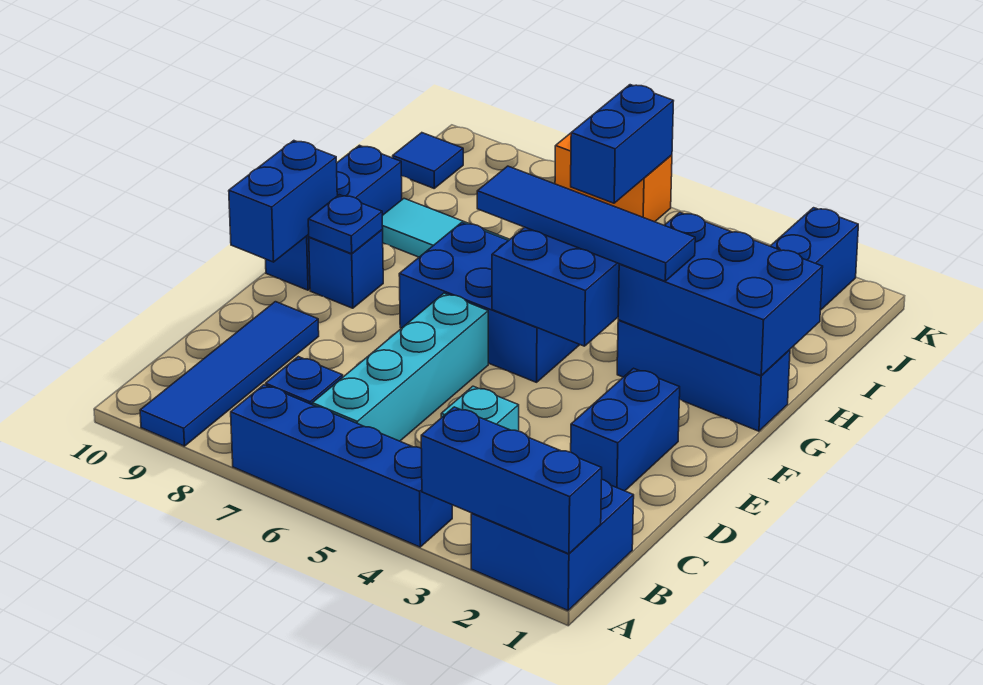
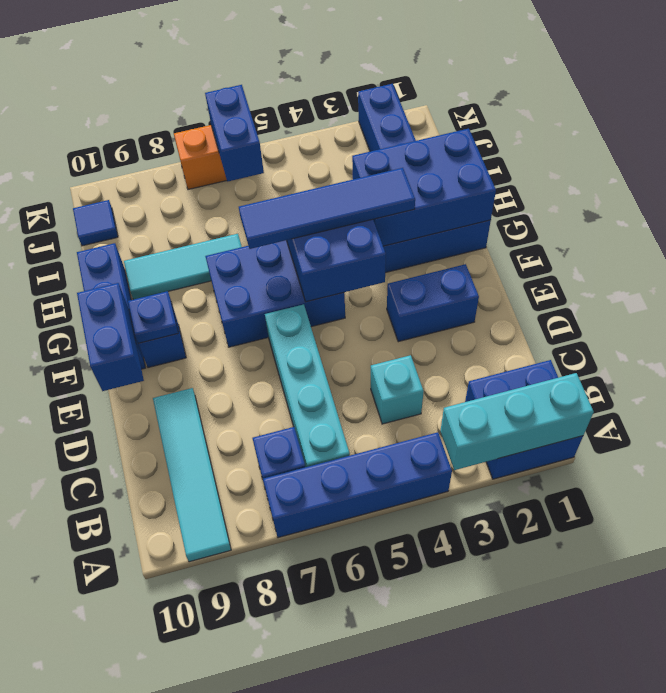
blue brick A1:A3 level 2 -> cyan brick A1:A3 level 2
blue tile A9:D9 level 1 -> cyan tile A9:D9 level 1
blue brick D2:E2 level 1 -> blue brick E2:E3 level 1

